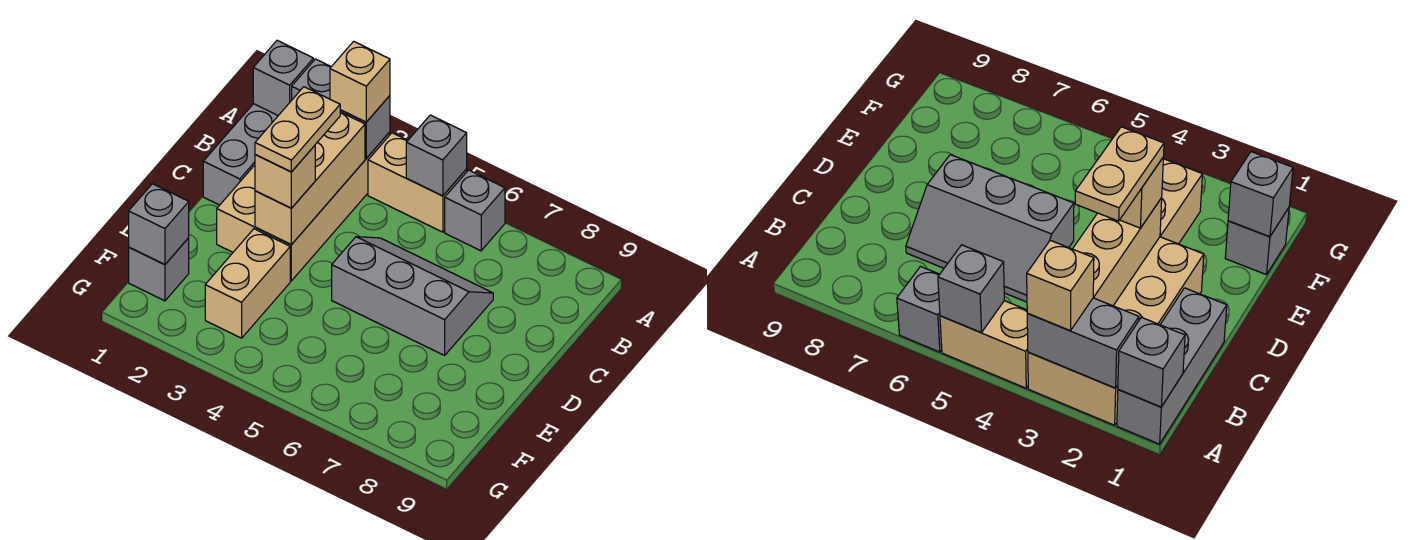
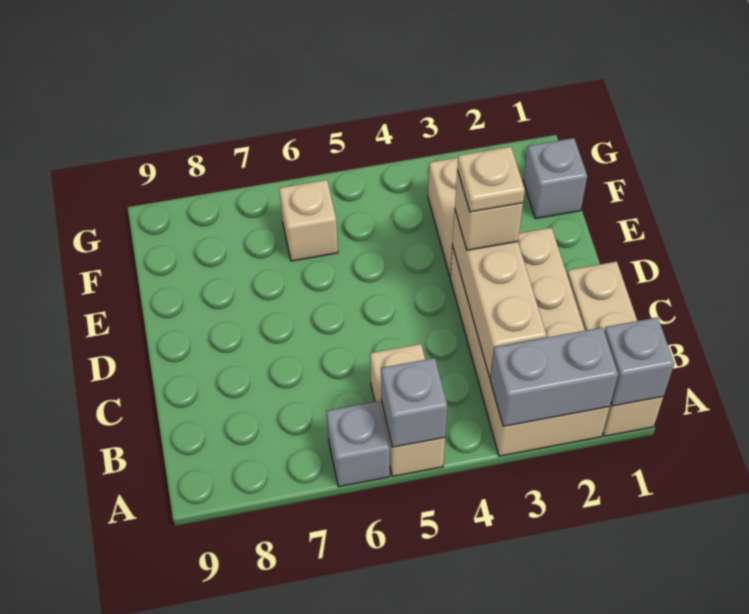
grey brick A1:C1 level 1 -> tan brick A1:C1 level 1
tan brick A3 level 3 -> tan brick F6 level 1
tan brick A4:A5 level 1 -> tan brick A5:B5 level 1
tan plate C3:D3 level 4 -> tan plate D3 level 4
grey slope C5:D7 level 1 top D -> none
grey brick F1 level 2 -> none

